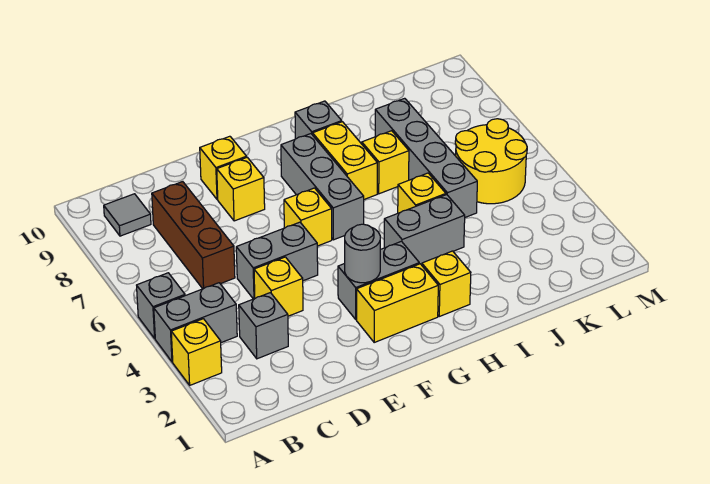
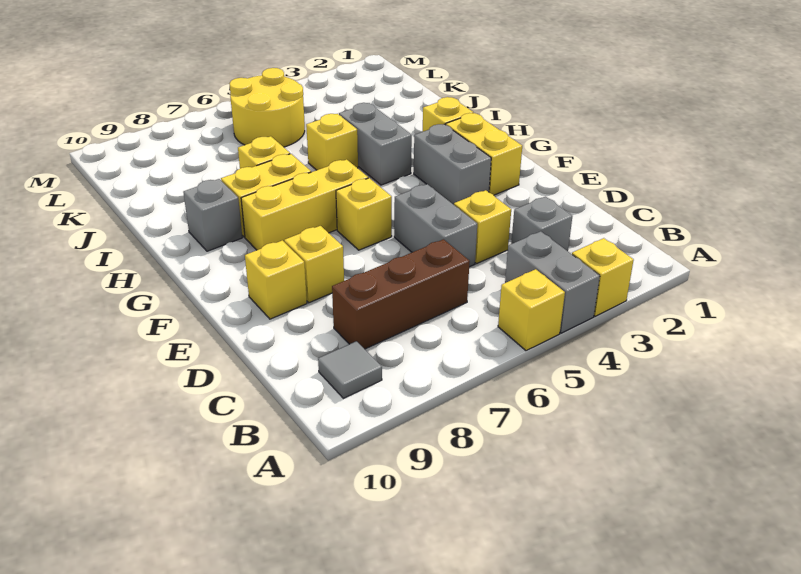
grey brick A5 level 1 -> yellow brick A5 level 1
grey round brick F3 level 2 -> none
grey brick G6:G8 level 1 -> yellow brick G6:G8 level 1
grey brick J5:J8 level 1 -> none

